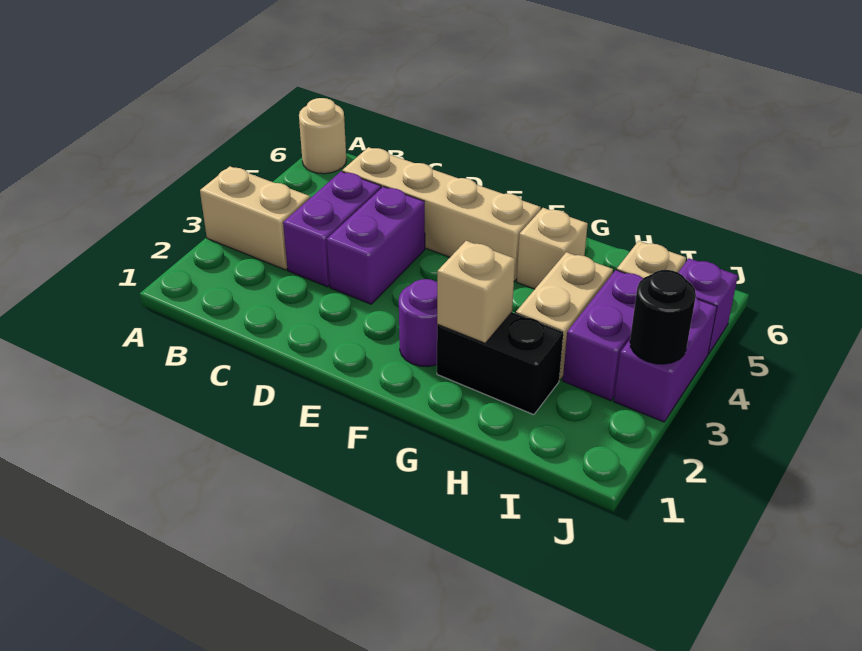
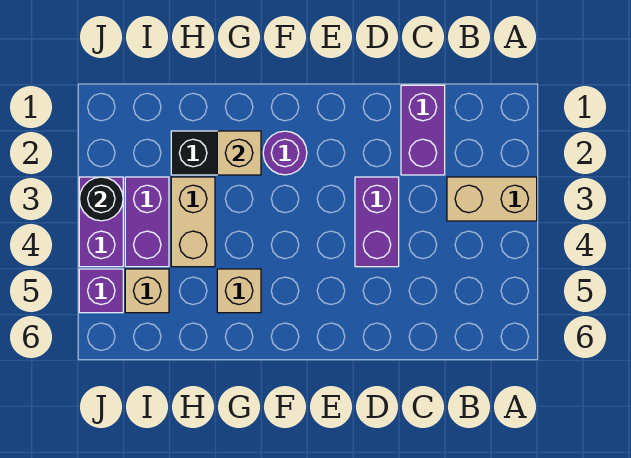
tan round brick A6 level 1 -> none
purple brick C3:C4 level 1 -> purple brick C1:C2 level 1
tan brick C5:F5 level 1 -> none

